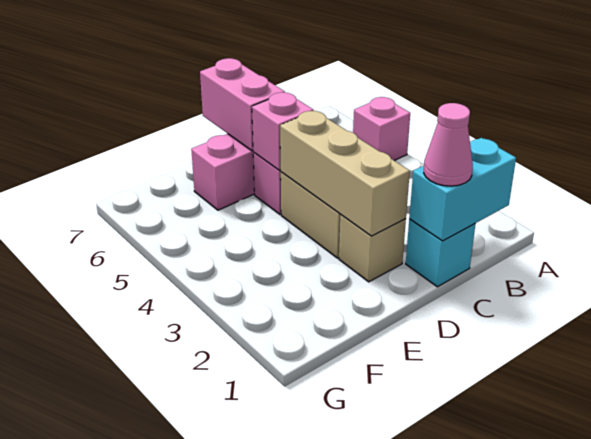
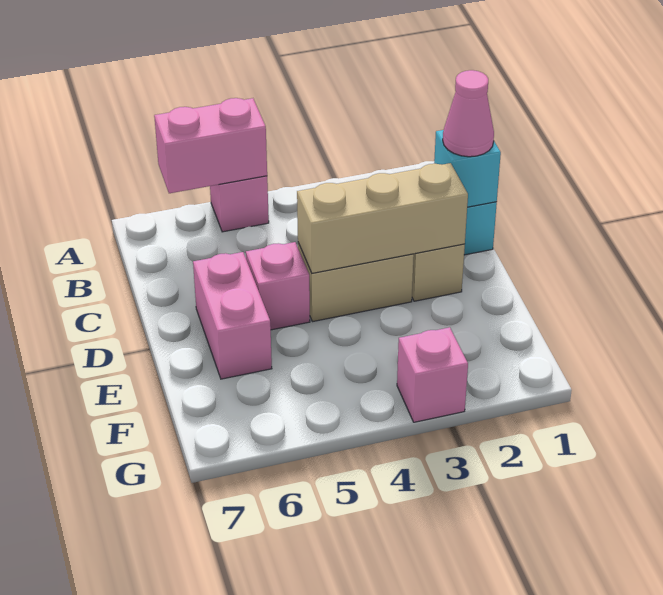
cyan brick B1:C1 level 2 -> cyan brick C1 level 2
pink brick D5 level 2 -> pink brick G3 level 1
pink brick D6:D7 level 2 -> pink brick A5:A6 level 2

